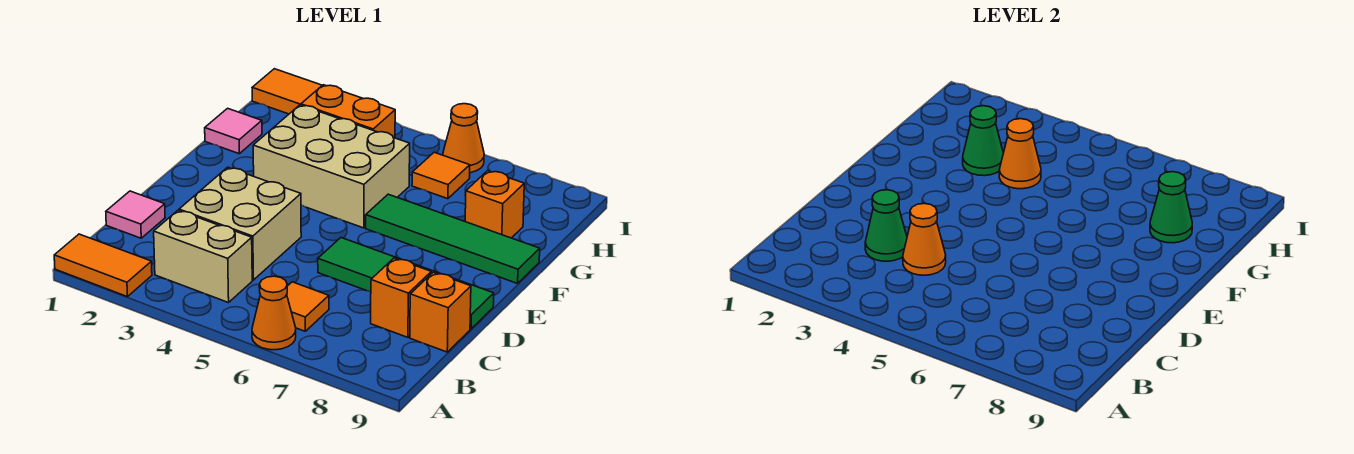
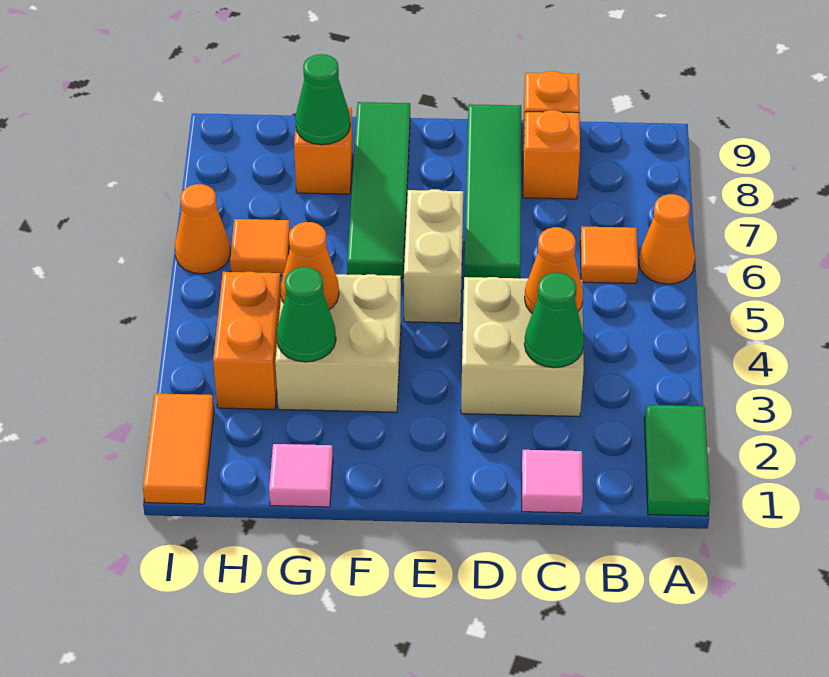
orange tile A1:A2 level 1 -> green tile A1:A2 level 1
tan brick B3:B4 level 1 -> tan brick E5:E6 level 1
tan brick F3:G5 level 1 -> tan brick F3:G4 level 1

